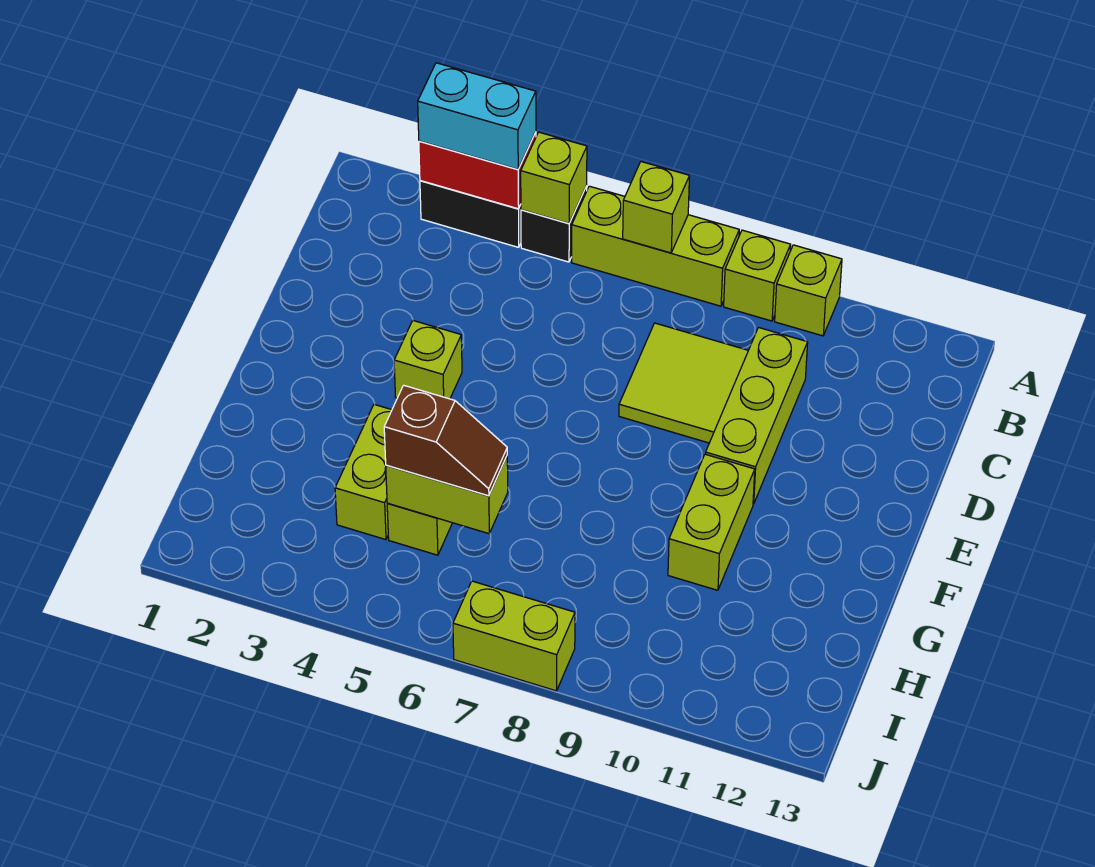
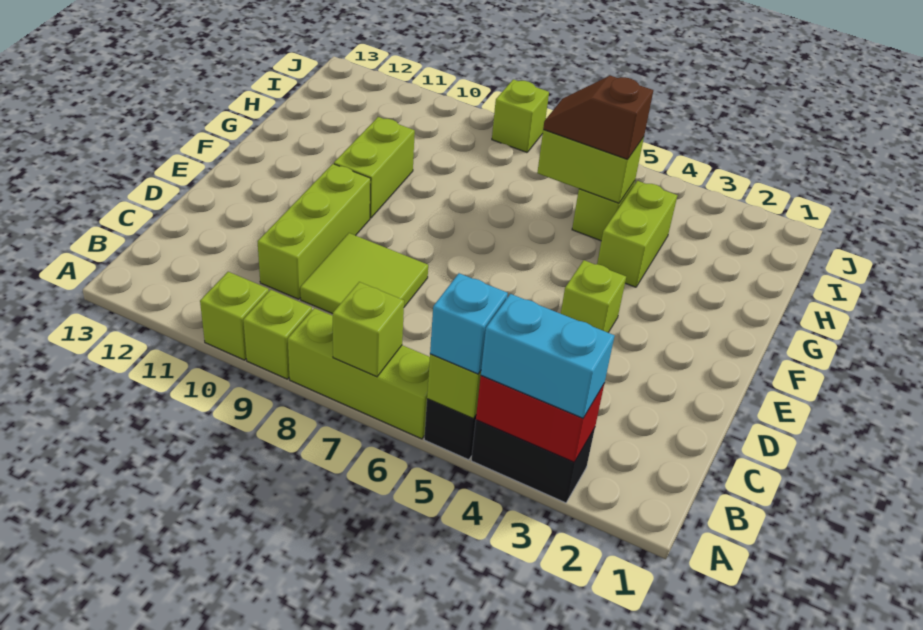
none -> cyan brick A5 level 3
lime brick J7:J8 level 1 -> lime brick J8 level 1

